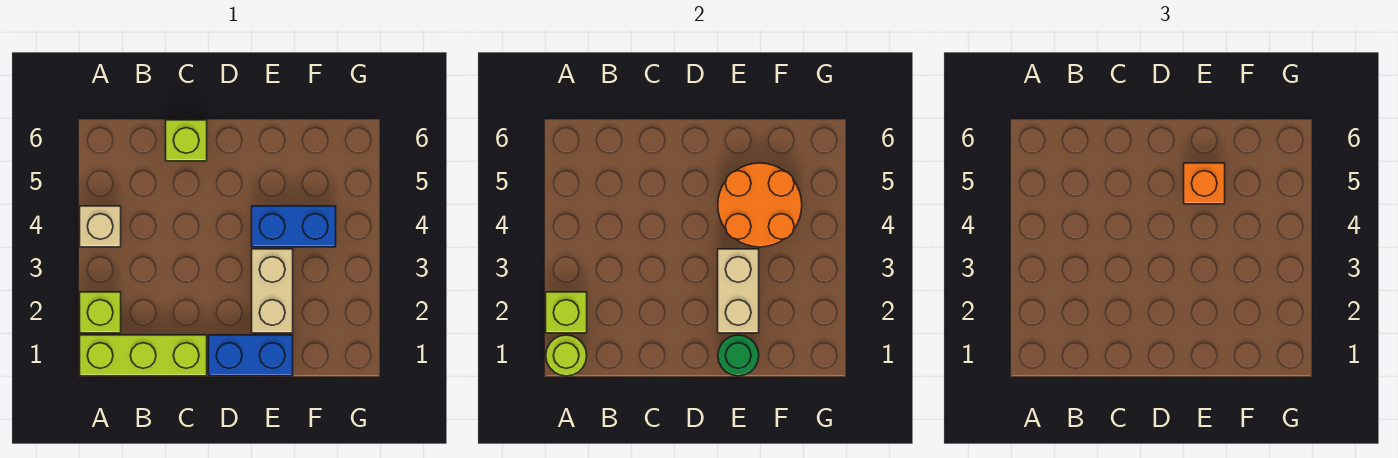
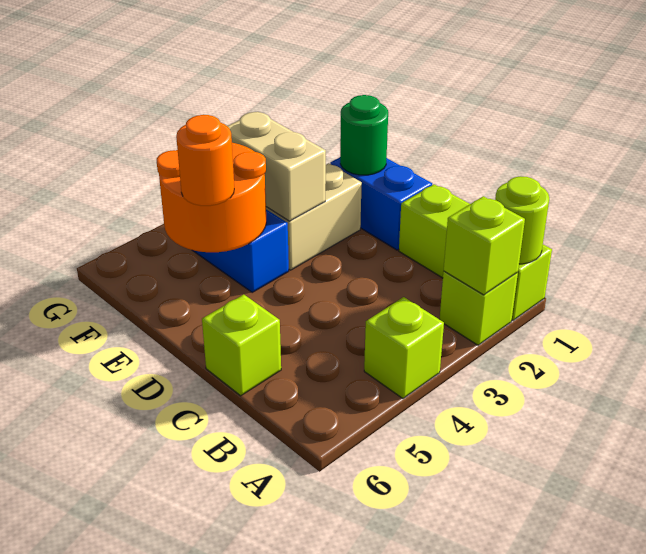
tan brick A4 level 1 -> lime brick A4 level 1
tan brick E2:E3 level 2 -> tan brick E3:F3 level 2
orange brick E5 level 3 -> orange round brick E5 level 3

